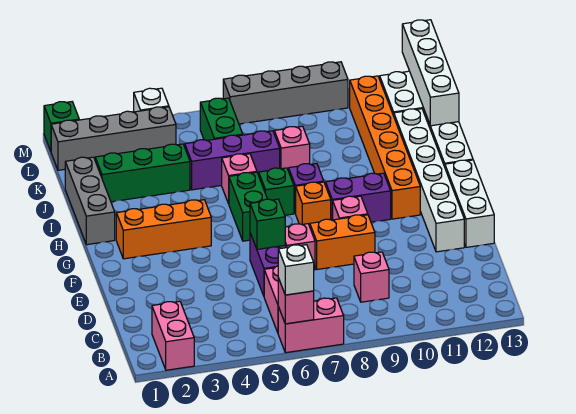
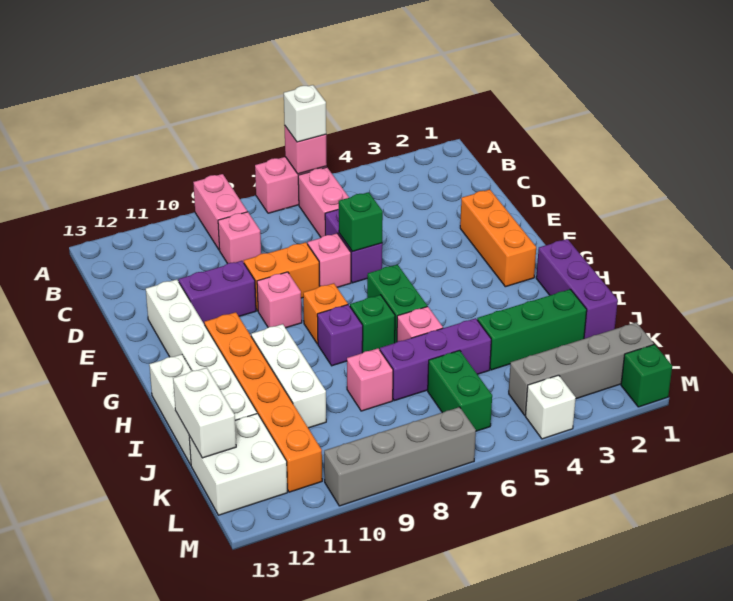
pink brick A2:B2 level 1 -> pink brick A9:B9 level 1
white brick E13:G13 level 1 -> white brick H10:J10 level 1
orange brick G2:G4 level 1 -> orange brick E2:G2 level 1
purple brick G9:G10 level 1 -> purple brick E10:E11 level 1
grey brick H1:J1 level 1 -> purple brick H1:J1 level 1
white brick J13:M13 level 2 -> white brick J13:K13 level 2

